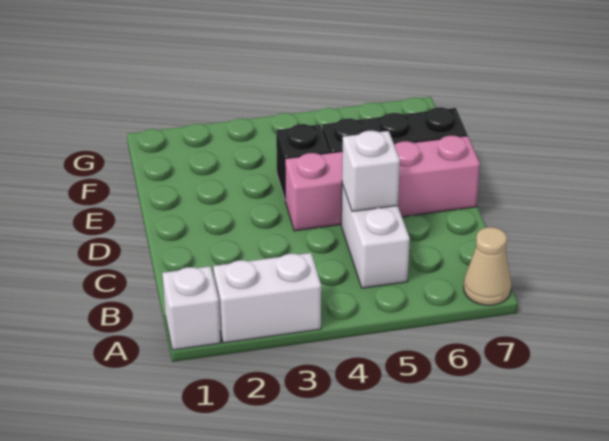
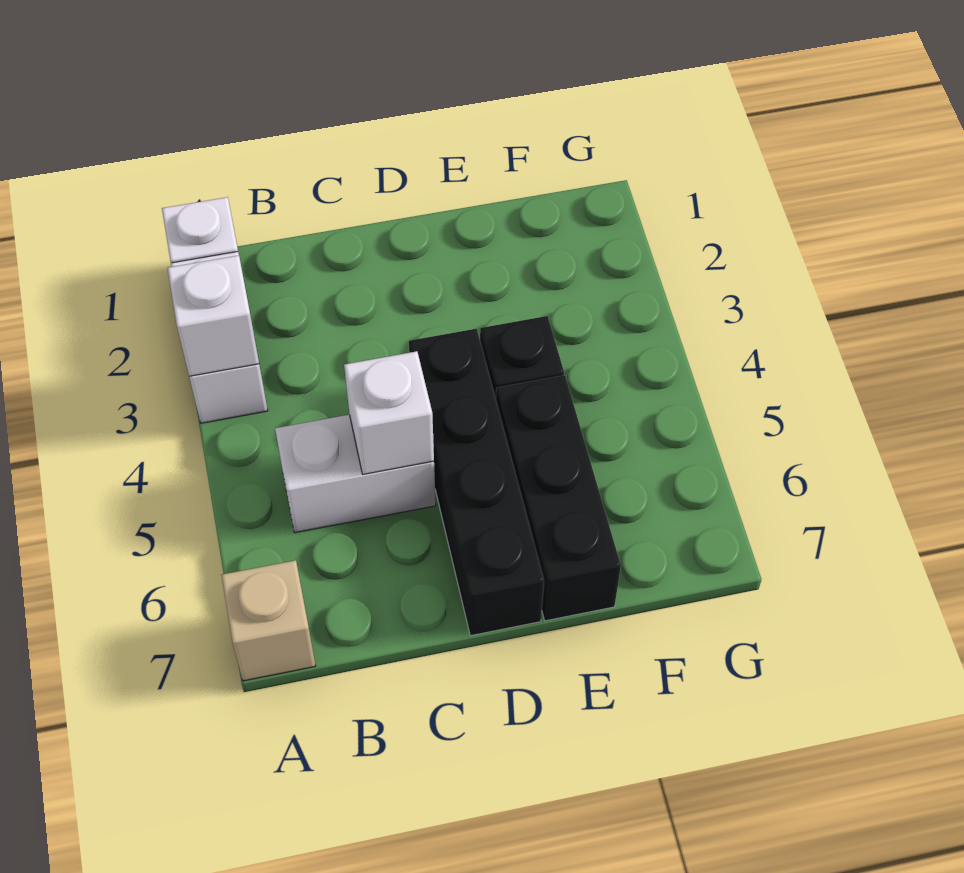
none -> white brick A3 level 2
tan cone A7 level 1 -> tan brick A7 level 1
pink brick D4:D7 level 1 -> black brick D4:D7 level 1

